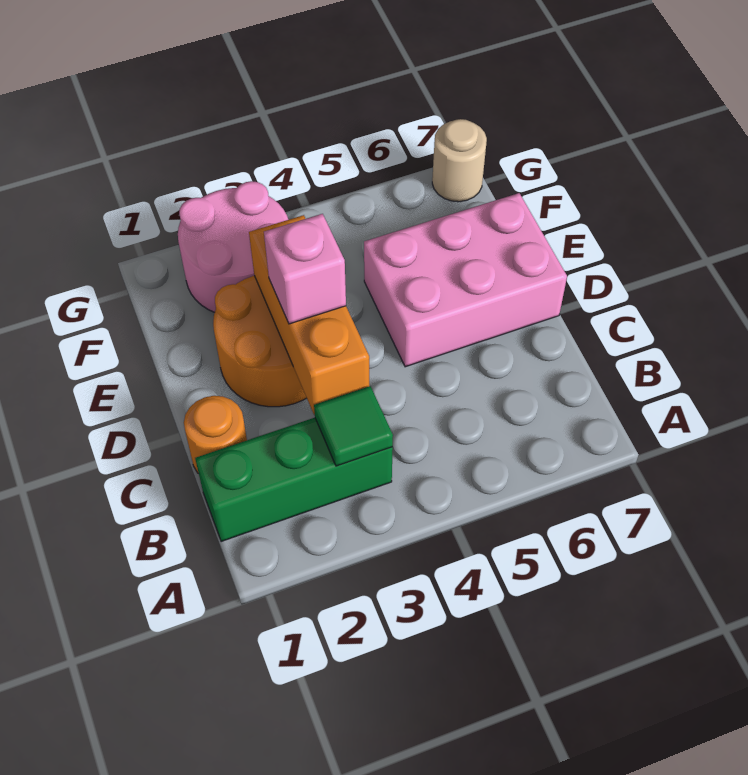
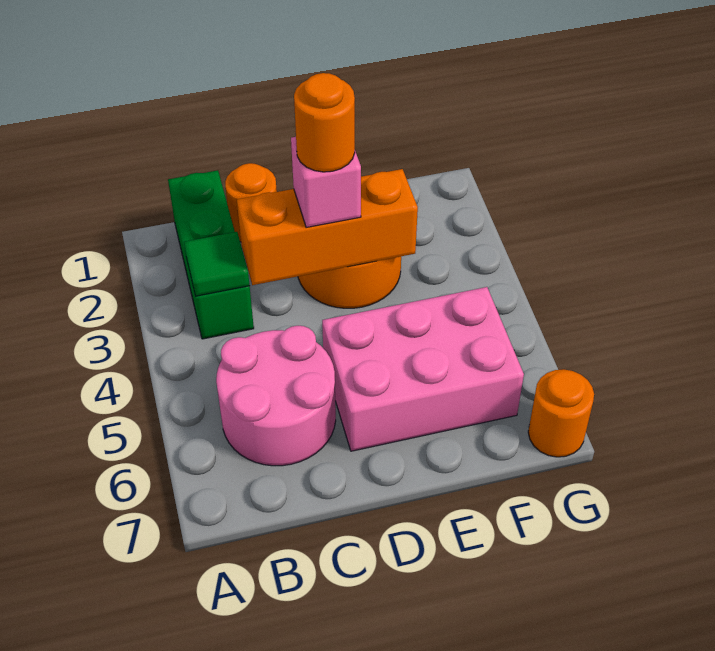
none -> orange round brick D3 level 4
pink brick D5:E7 level 1 -> pink brick D5:F6 level 1
pink round brick F2:G3 level 1 -> pink round brick B5:C6 level 1
tan round brick G7 level 1 -> orange round brick G7 level 1

